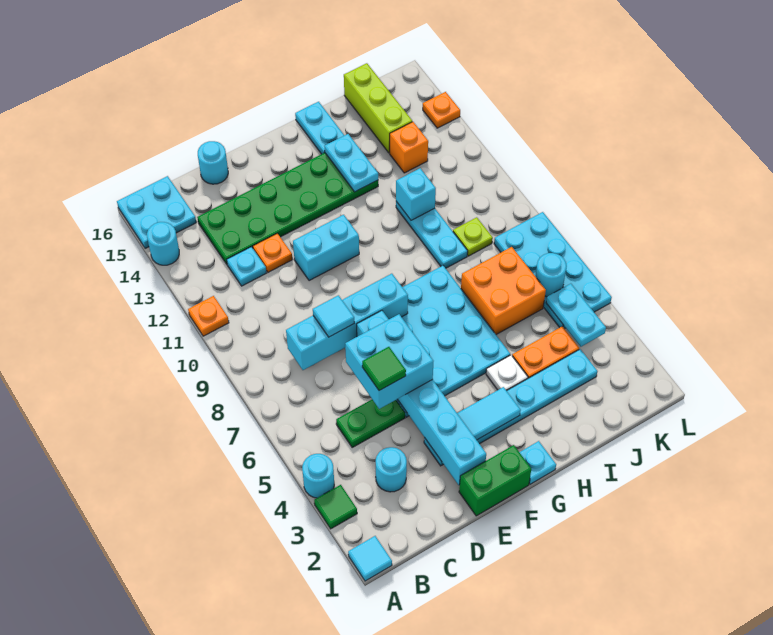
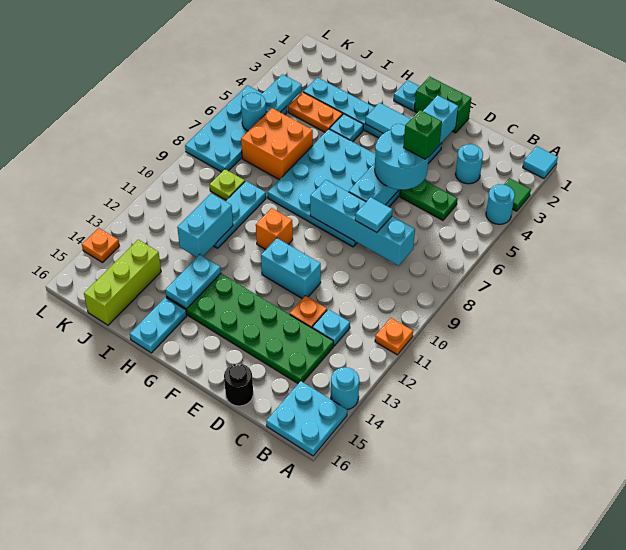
cyan brick D5:E6 level 3 -> cyan round brick D5:E6 level 3
green tile D5 level 4 -> green brick D5 level 4
cyan round brick D16 level 1 -> black round brick D16 level 1
white plate H4 level 1 -> cyan plate H4 level 1
cyan brick I11 level 2 -> cyan brick I11:I12 level 2
orange brick J13 level 1 -> orange brick G10 level 1

